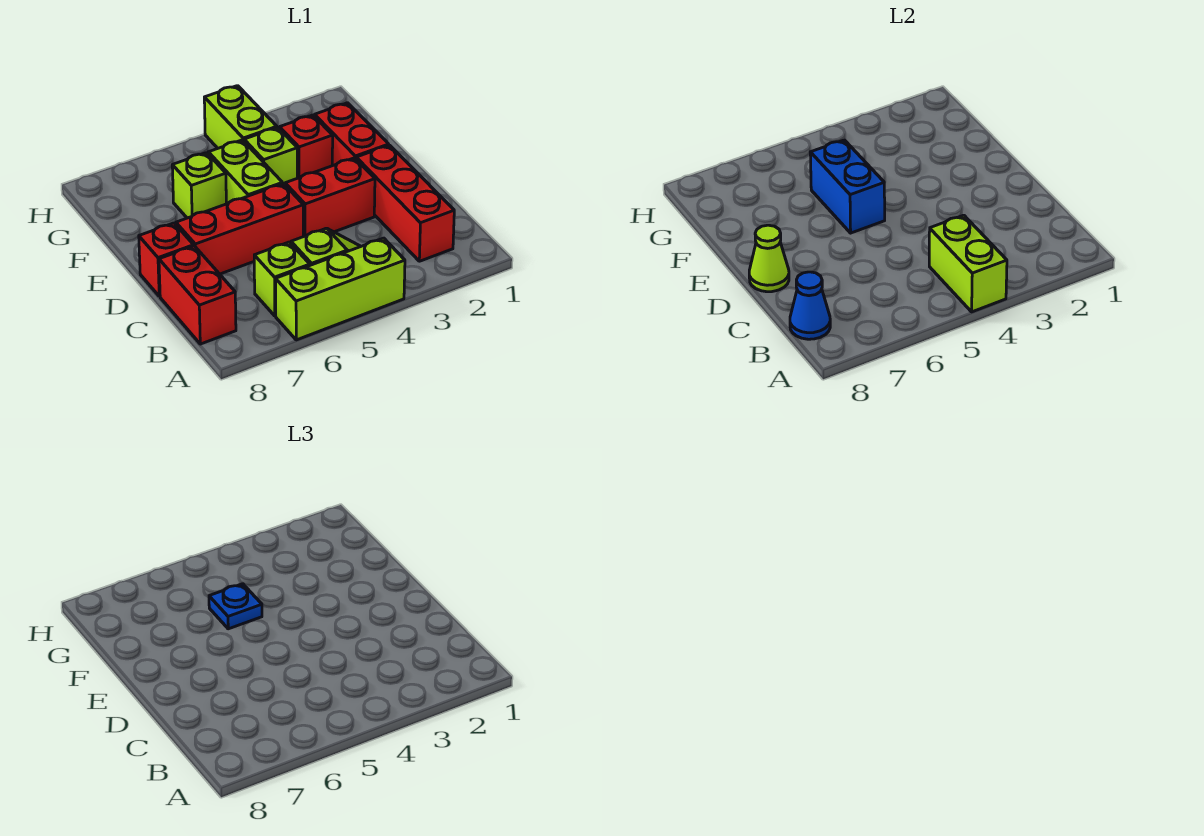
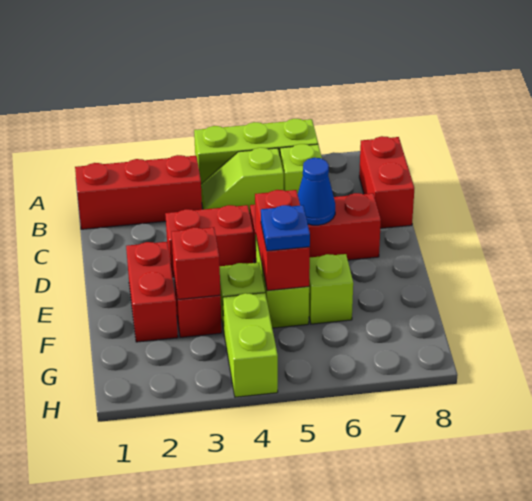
lime brick A4:B4 level 2 -> none
red brick B2:D2 level 1 -> red brick B1:B3 level 1
blue cone B8 level 2 -> blue cone D6 level 2
red brick D8 level 1 -> red brick F3 level 2
lime cone D8 level 2 -> none
blue brick E5:F5 level 2 -> red brick E5:F5 level 2

